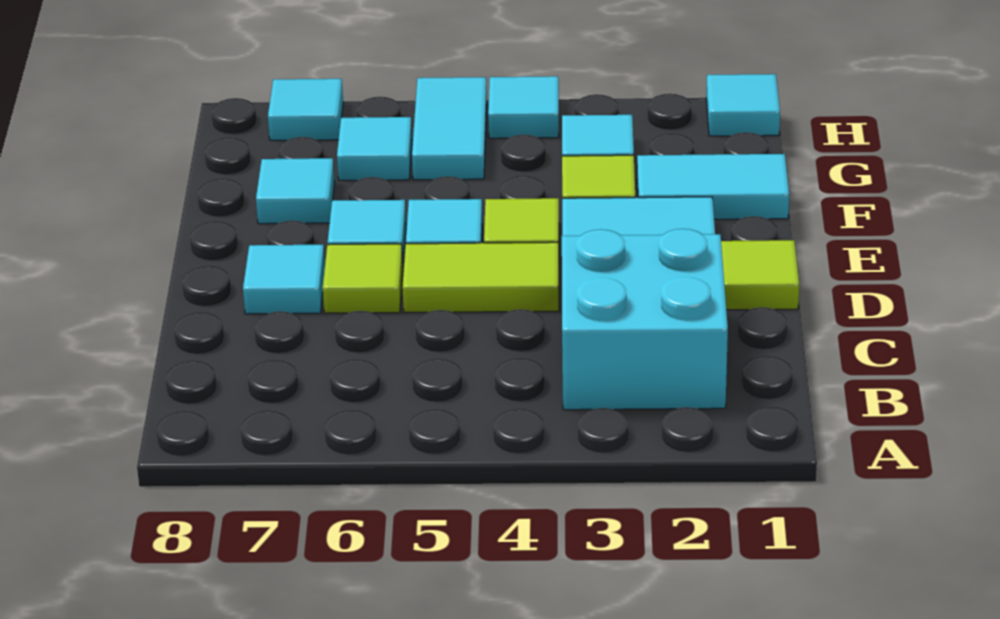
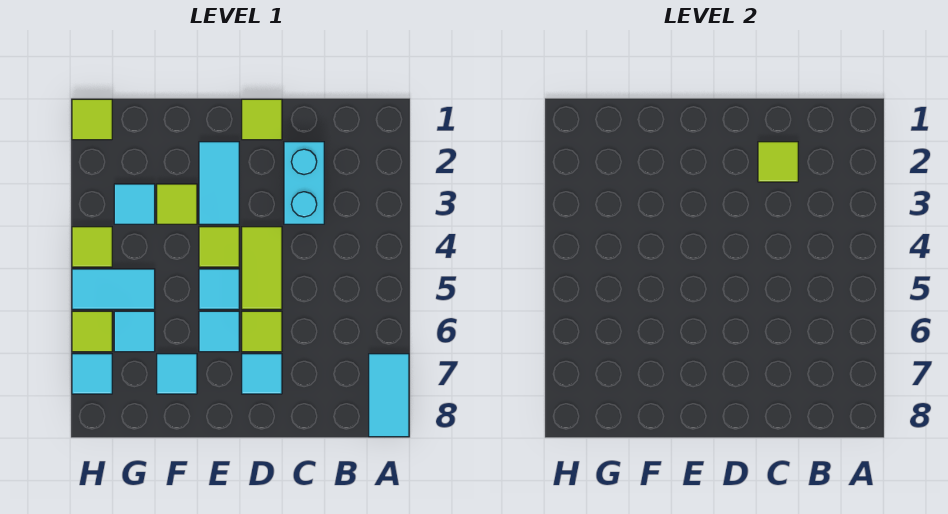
cyan brick B2:C3 level 1 -> cyan brick C2:C3 level 1
none -> lime tile C2 level 2
cyan tile F1:F2 level 1 -> cyan tile A7:A8 level 1
cyan tile H1 level 1 -> lime tile H1 level 1
cyan tile H4 level 1 -> lime tile H4 level 1
none -> lime tile H6 level 1

